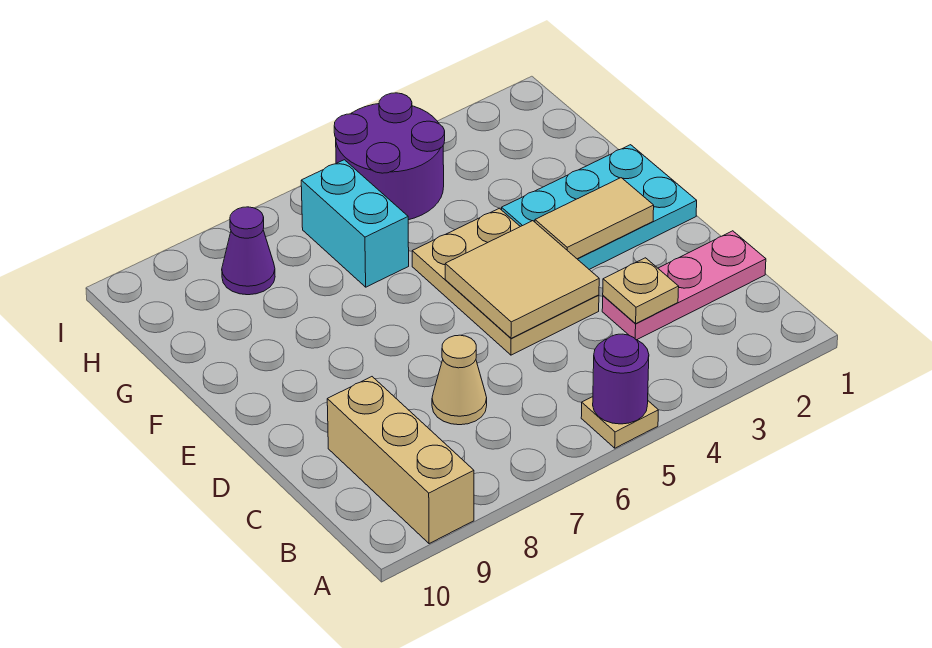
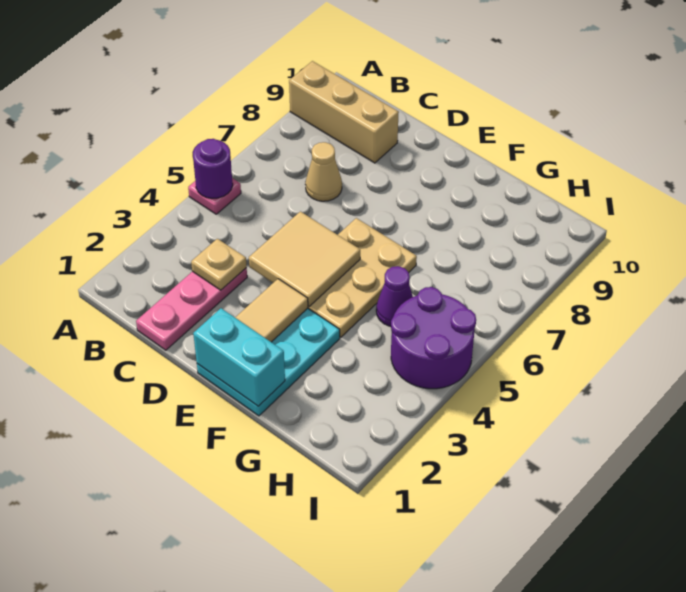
tan plate A5 level 1 -> pink plate A5 level 1
tan plate D4:F5 level 1 -> tan plate E4:F6 level 1
cyan brick G6:H6 level 1 -> cyan brick E1:F1 level 2
purple cone H8 level 1 -> purple cone G5 level 1

